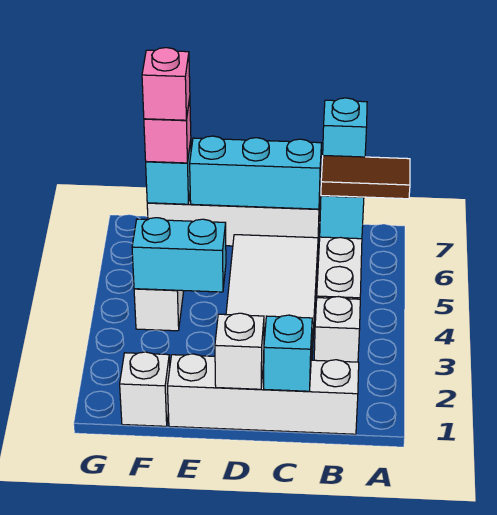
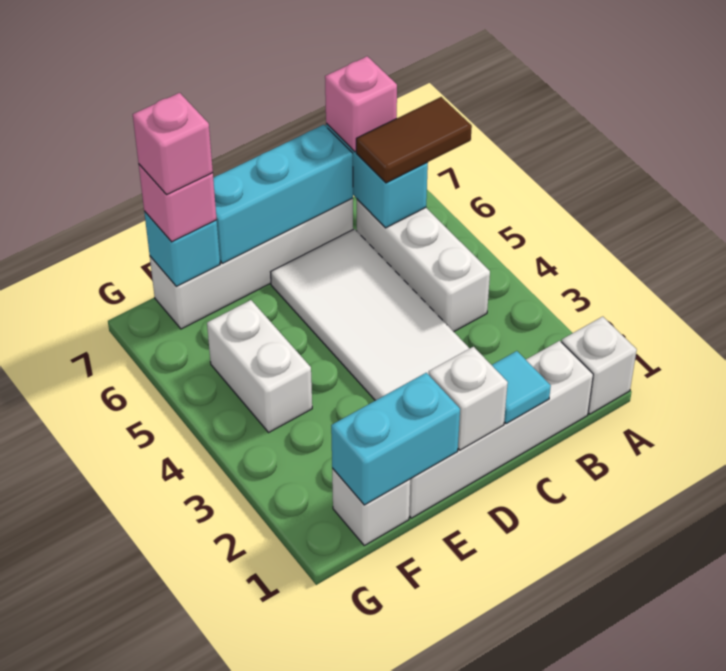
white brick B3 level 1 -> white brick A1 level 1
cyan brick B7 level 3 -> pink brick B7 level 3
cyan brick C1 level 2 -> cyan tile C1 level 2
cyan brick E4:F4 level 2 -> cyan brick E1:F1 level 2

